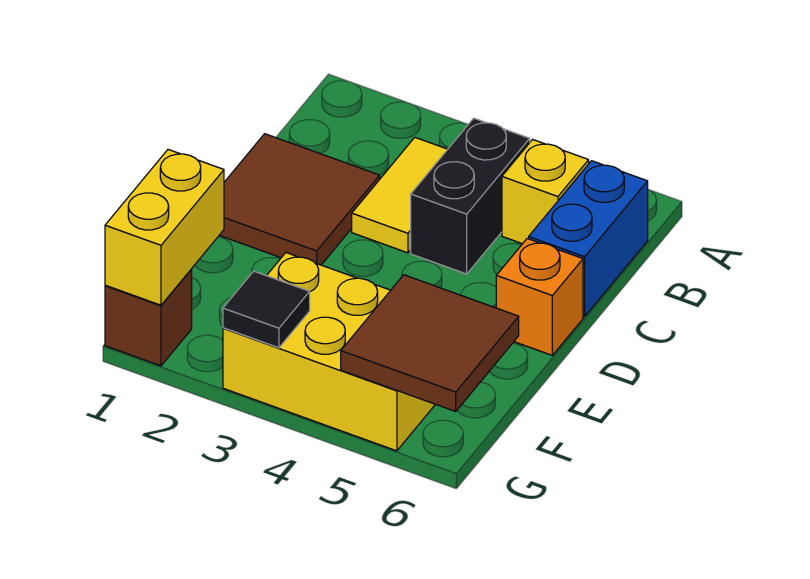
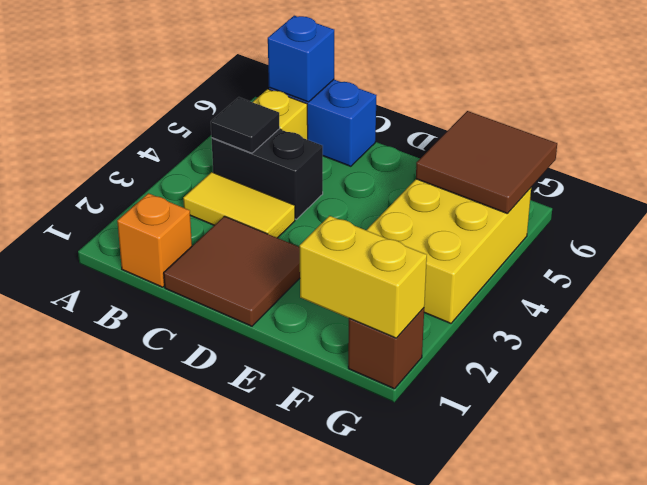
none -> blue brick B6 level 2
orange brick D6 level 1 -> orange brick B1 level 1
black tile G3 level 2 -> black tile B4 level 2

